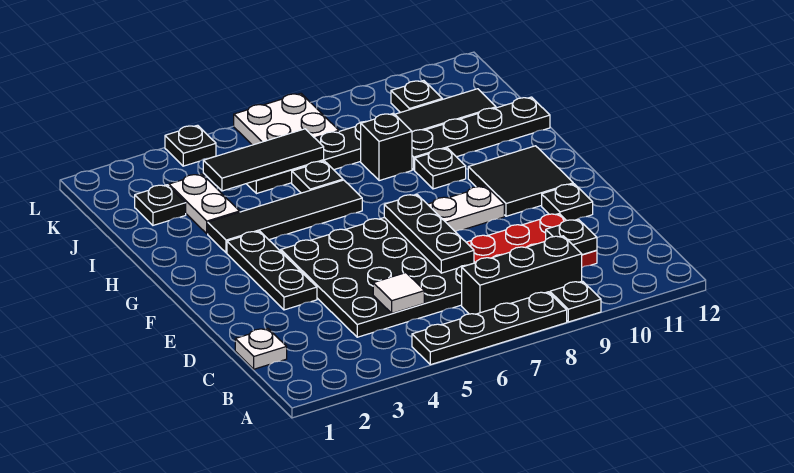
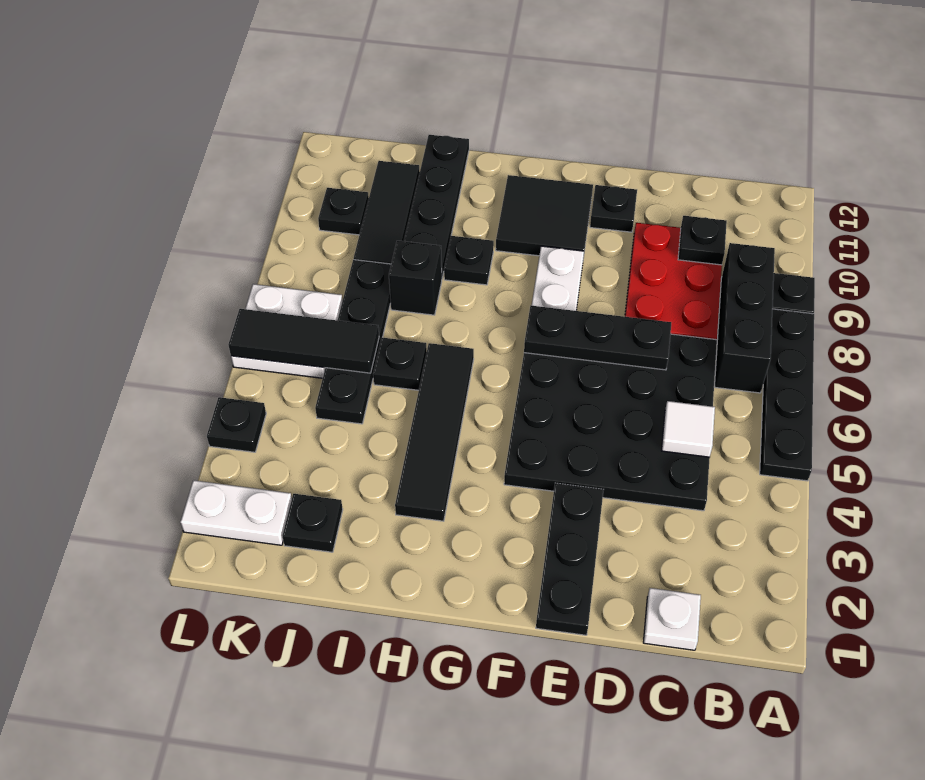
black plate E3:G3 level 1 -> black plate E1:E3 level 1
white plate I3:J3 level 1 -> white plate K2:L2 level 1
black tile J4:J6 level 2 -> black tile J6:L6 level 2

